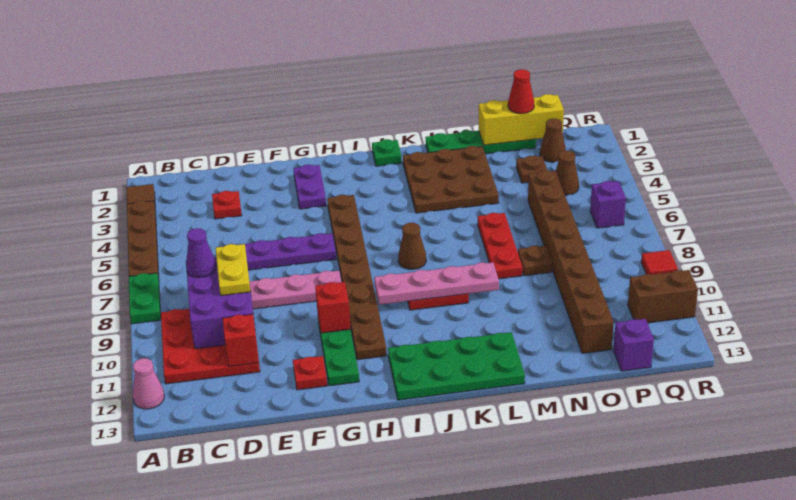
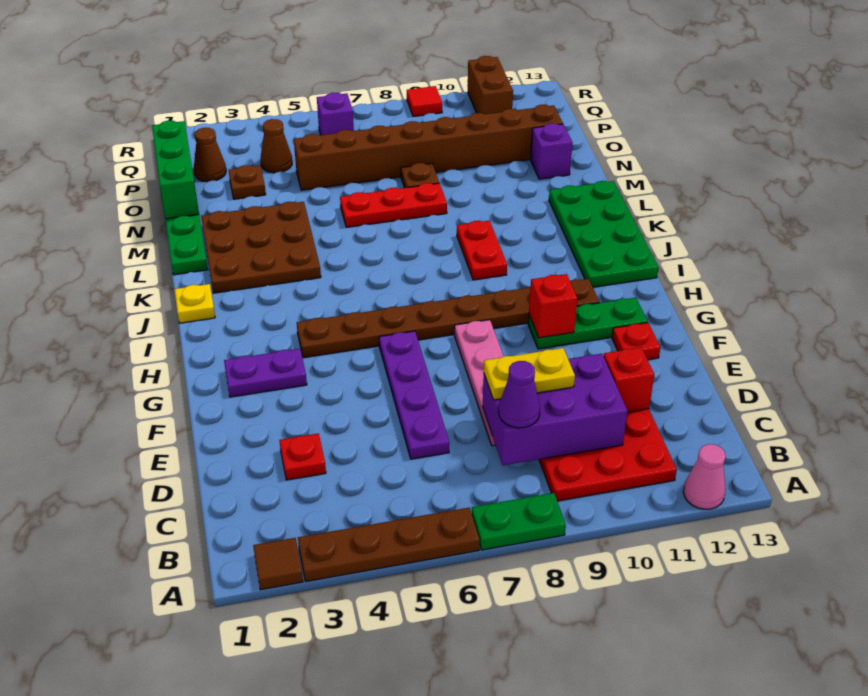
pink plate I9:L9 level 2 -> none
green plate J1 level 1 -> yellow plate J1 level 1
brown cone J7 level 1 -> none
yellow brick N1:P1 level 2 -> green brick N1:P1 level 2
red cone O1 level 3 -> none
purple brick P13 level 1 -> purple brick N12 level 1

